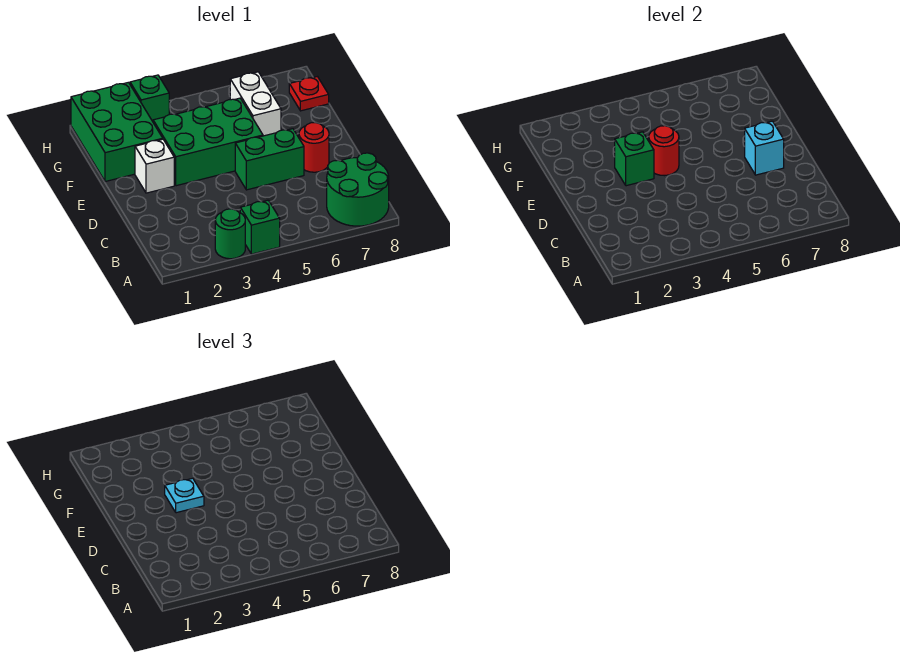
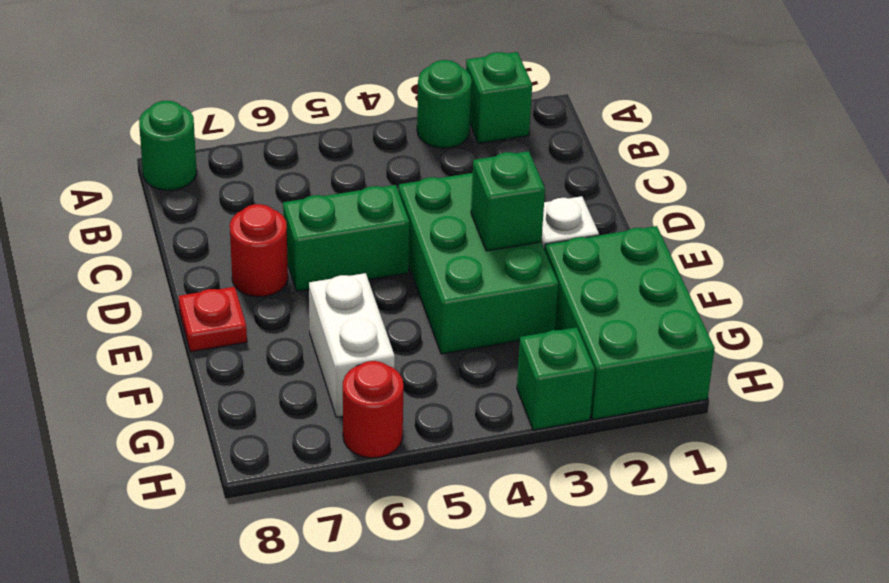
green brick A4 level 1 -> green brick A2 level 1
green round brick A7:B8 level 1 -> green round brick A8 level 1
cyan brick D7 level 2 -> none
green brick E3:F5 level 1 -> green brick D3:F4 level 1
cyan plate E3 level 3 -> none
red round brick E4 level 2 -> red round brick H6 level 1
red plate G8 level 1 -> red plate E8 level 1

